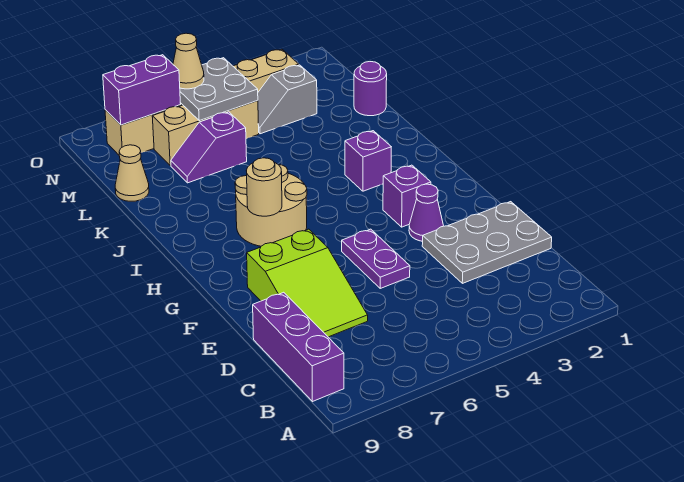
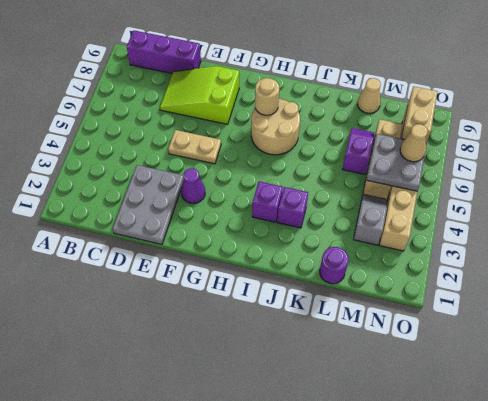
purple plate E5:F5 level 1 -> tan plate E5:F5 level 1
purple brick G3 level 1 -> purple brick J3 level 1
purple brick N7:N8 level 2 -> tan brick N7:N8 level 2

